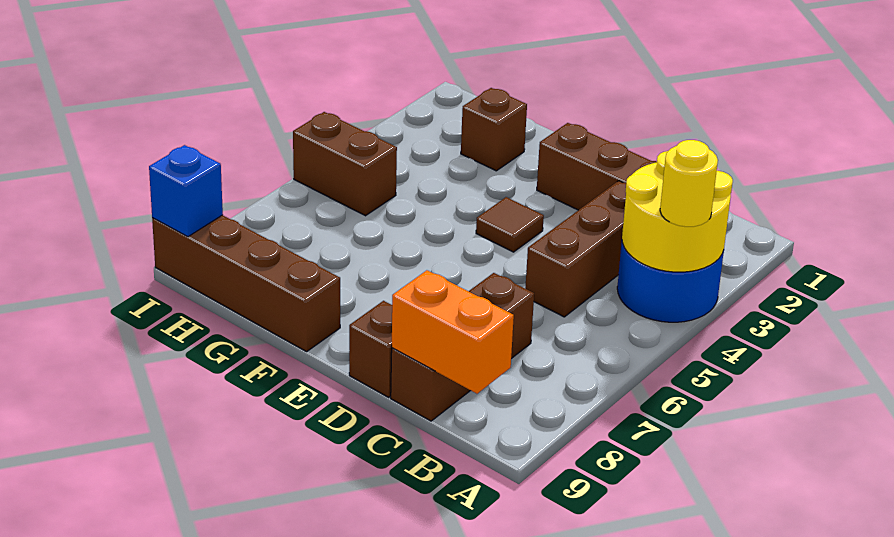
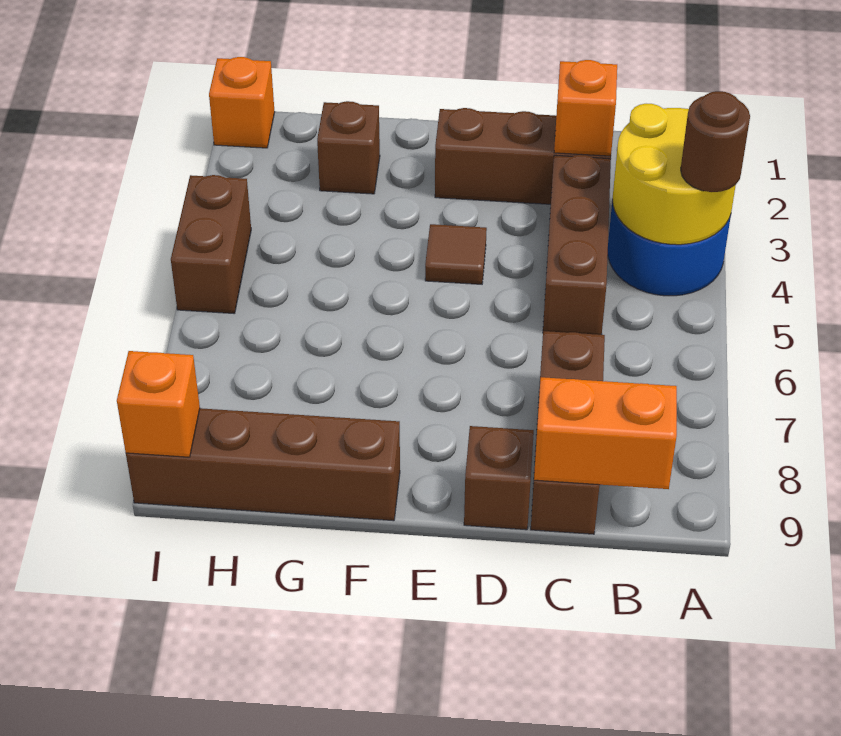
yellow round brick A4 level 3 -> brown round brick A4 level 3
none -> orange brick C2 level 2
brown brick H5:I5 level 1 -> brown brick I4:I5 level 1
none -> orange brick I1 level 1
blue brick I9 level 2 -> orange brick I9 level 2

